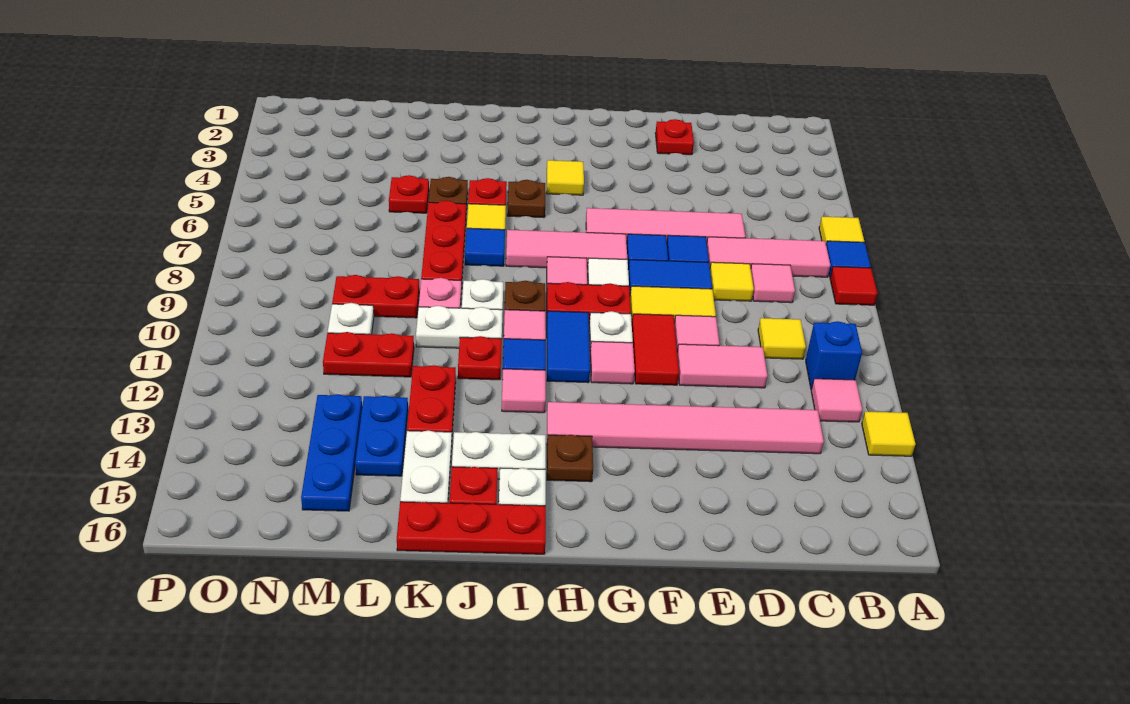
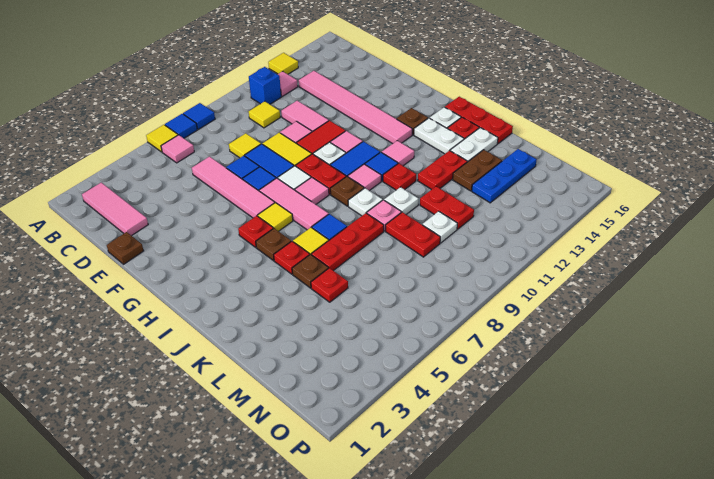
red tile A8 level 1 -> blue tile A8 level 1
pink tile B7:D7 level 1 -> pink tile B2:D2 level 1
pink tile C8 level 1 -> pink tile B6 level 1
none -> brown plate E1 level 1
red plate E2 level 1 -> red plate H5 level 1
yellow tile H4 level 1 -> yellow tile H6 level 1
white plate J10:K10 level 1 -> white plate K10 level 1
blue plate L13:L14 level 1 -> brown plate L13:L14 level 1

